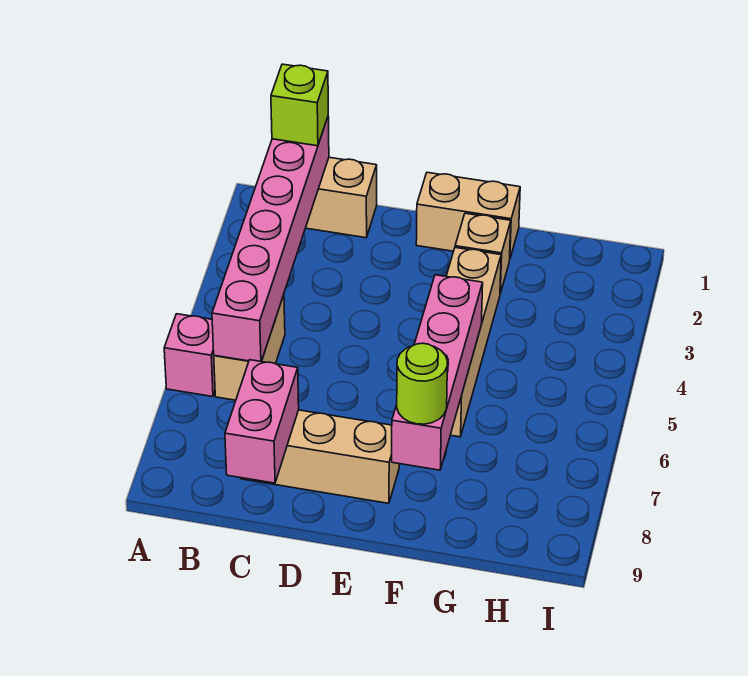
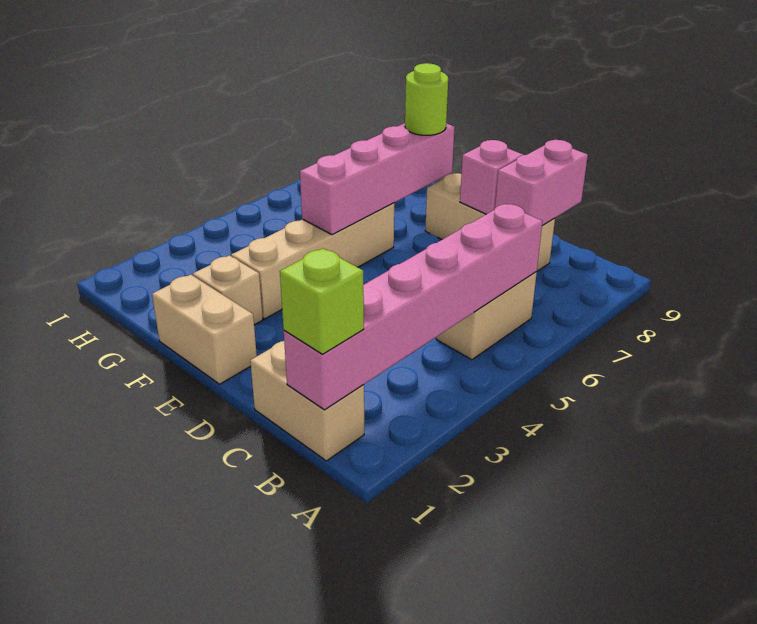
pink brick A6 level 1 -> pink brick D8 level 2

